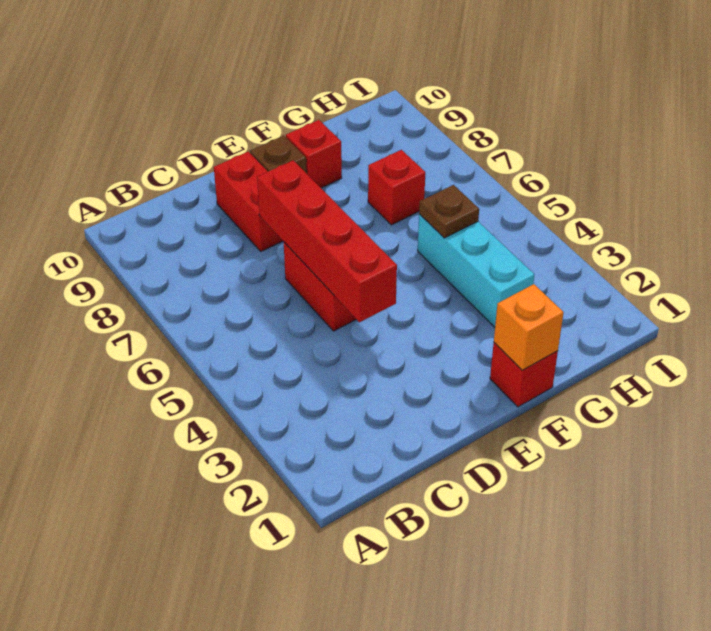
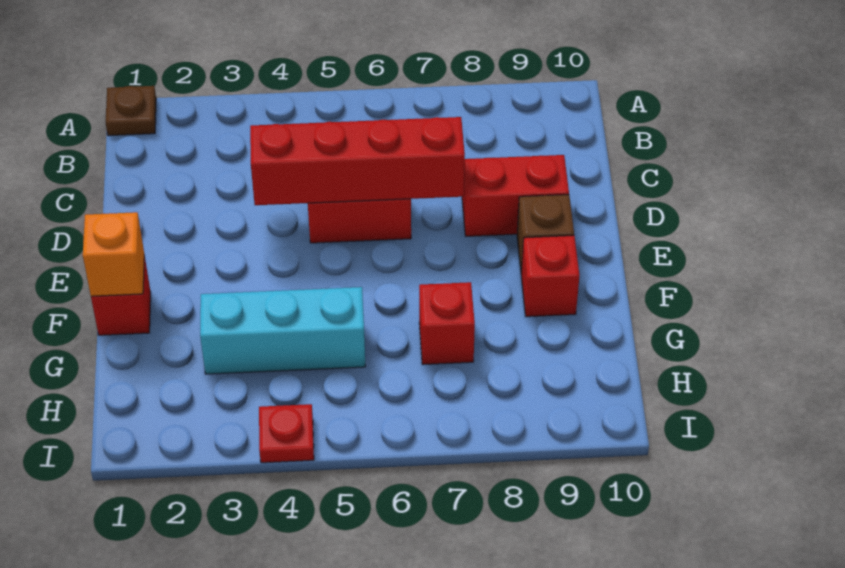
brown plate G5 level 2 -> brown plate A1 level 1
none -> red plate I4 level 1

